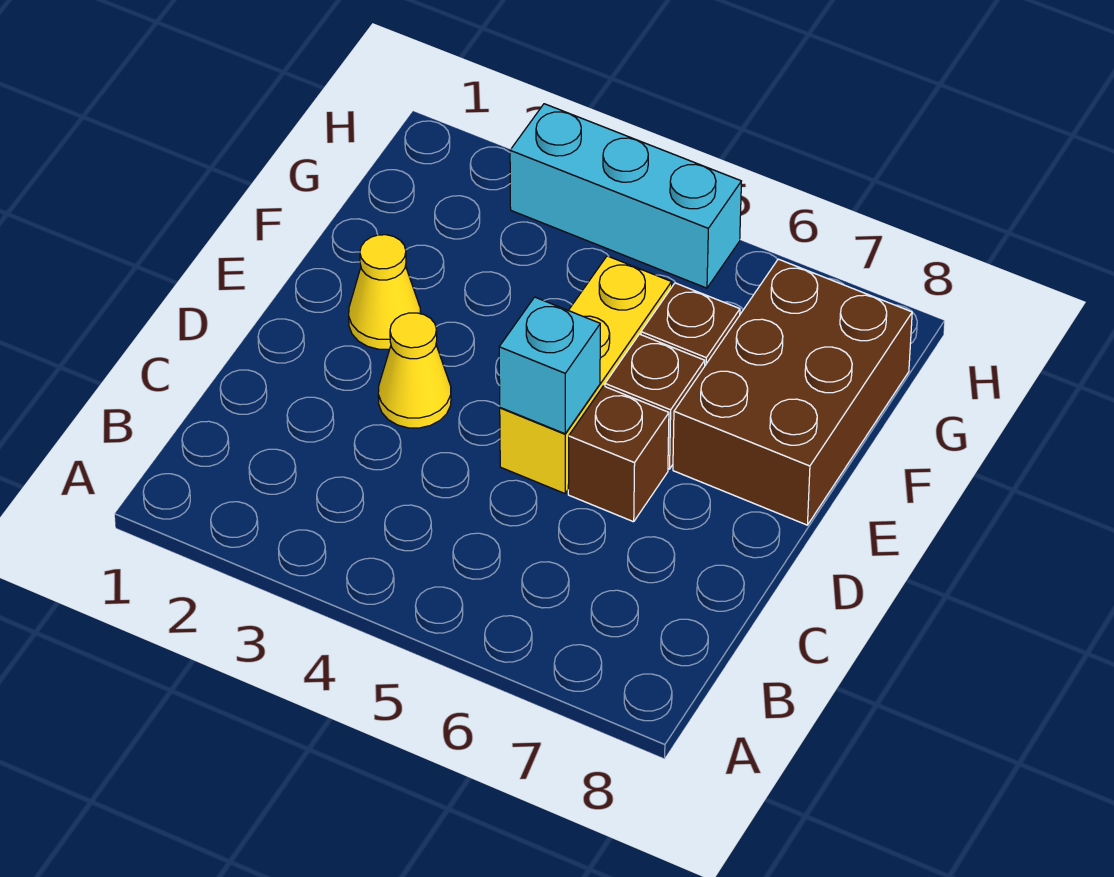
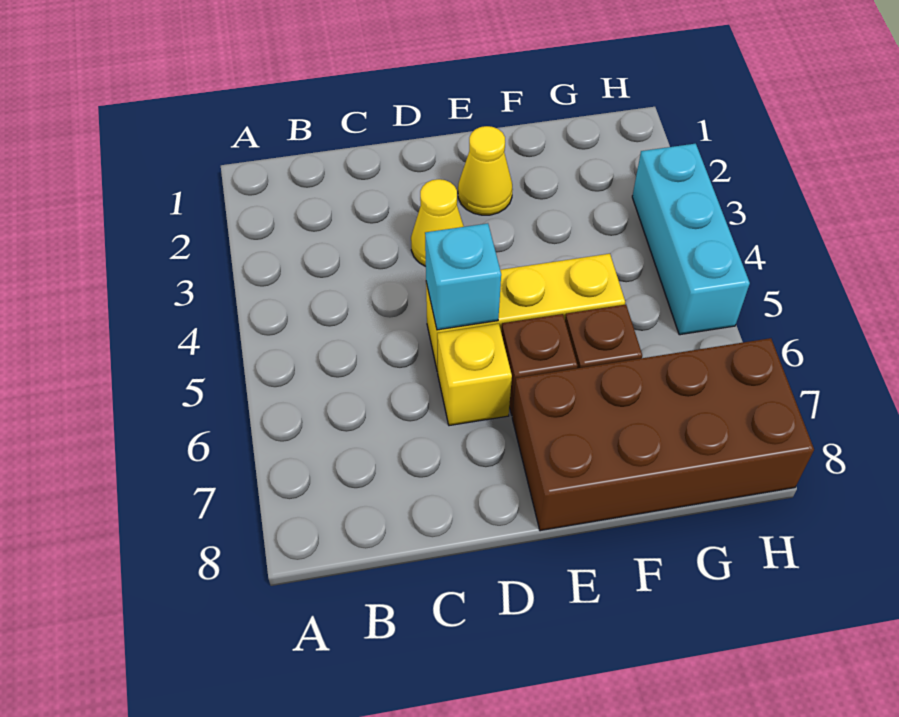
brown brick D6 level 1 -> yellow brick D6 level 1
brown brick E7:G8 level 1 -> brown brick E7:H8 level 1

